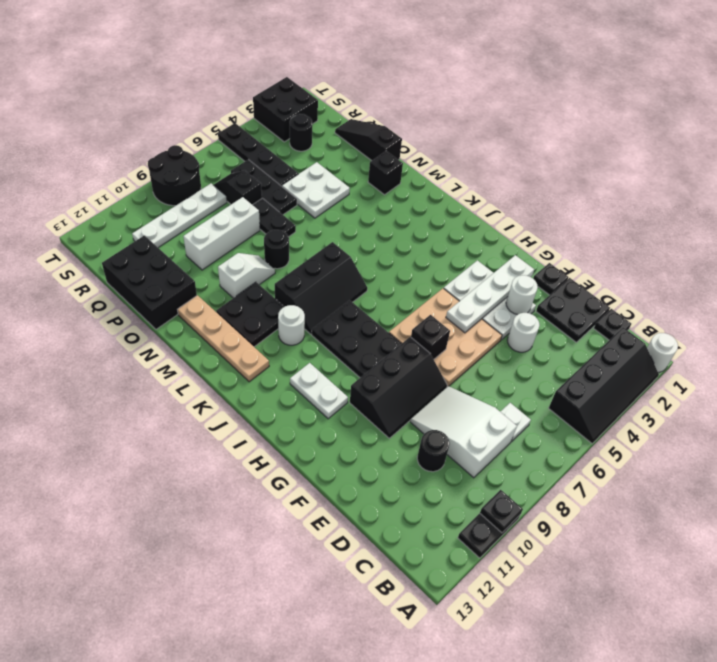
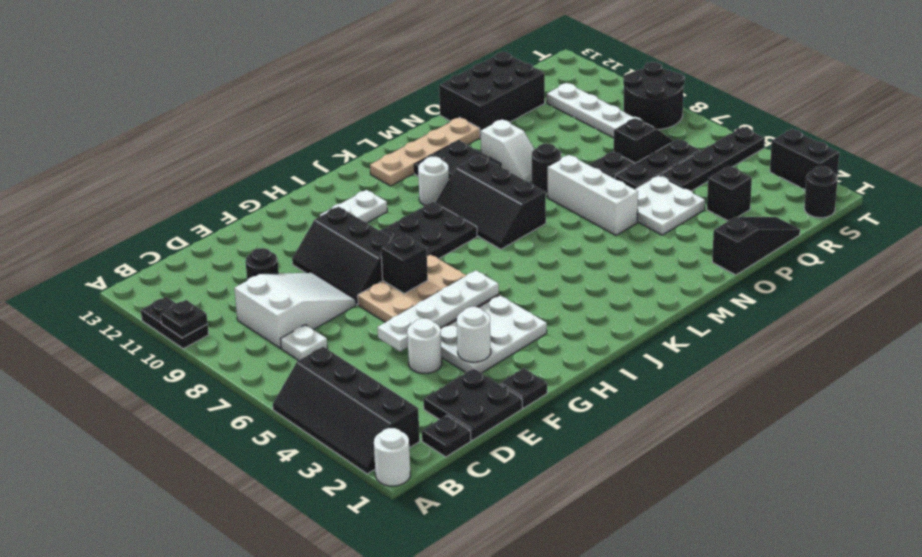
white plate G2:G5 level 2 -> white plate E5:H5 level 2
black brick N2 level 1 -> black brick Q3 level 1
white brick P8:P10 level 1 -> white brick N5:N7 level 1
black round brick R3 level 1 -> black round brick S1 level 1
black brick S2:T3 level 1 -> black brick T2:T3 level 1

